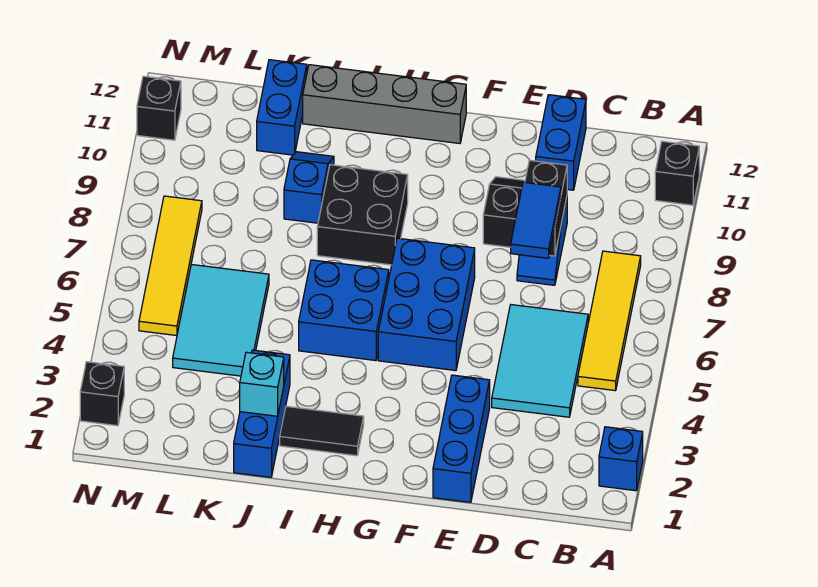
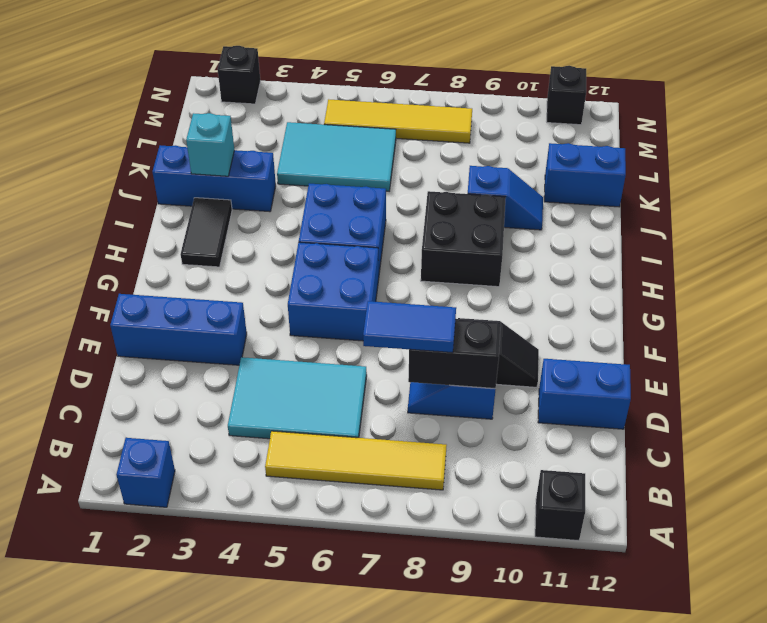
blue brick F5:G7 level 1 -> blue brick F5:G6 level 1
grey brick G12:J12 level 1 -> none

